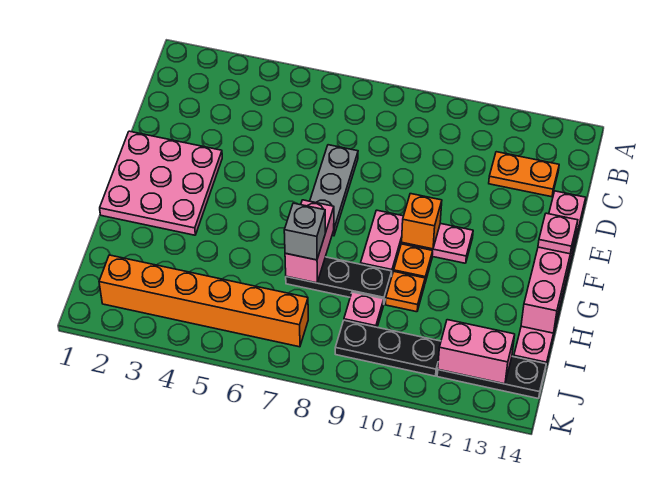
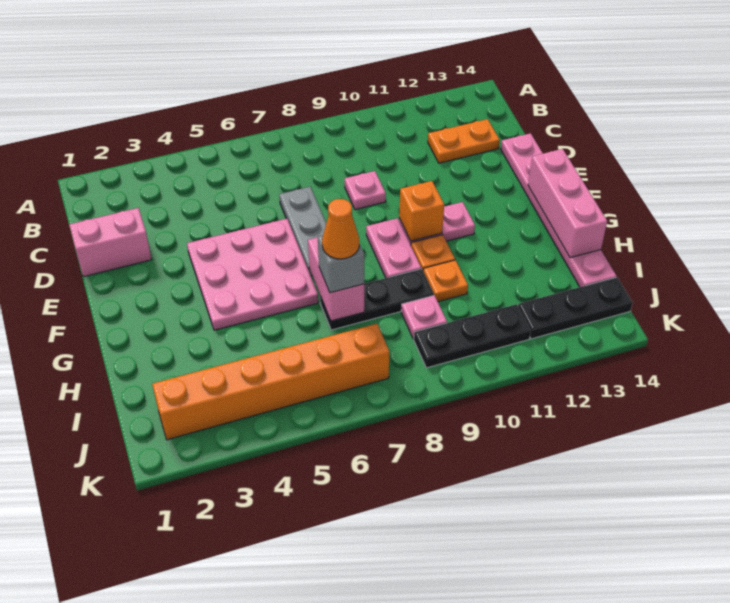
pink plate E1:G3 level 1 -> pink plate E4:G6 level 1
pink plate F14 level 3 -> pink plate D9 level 1
none -> orange cone H7 level 4
pink brick J12:J13 level 2 -> pink brick D1:D2 level 1

